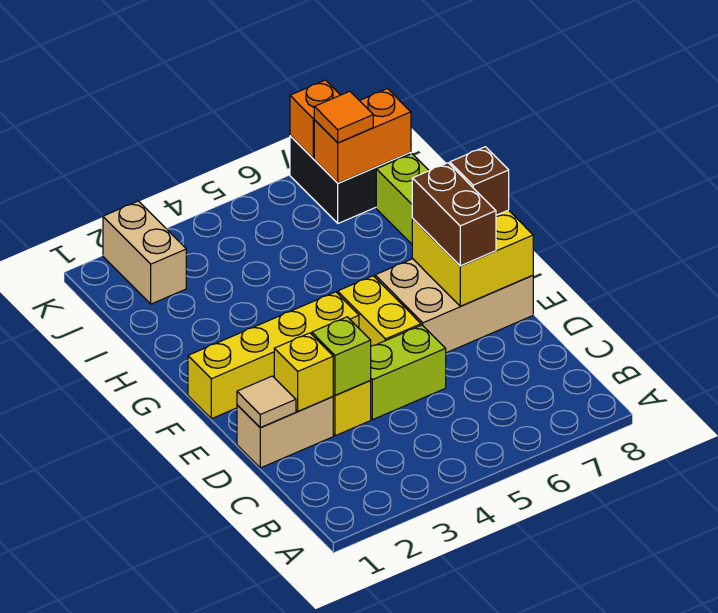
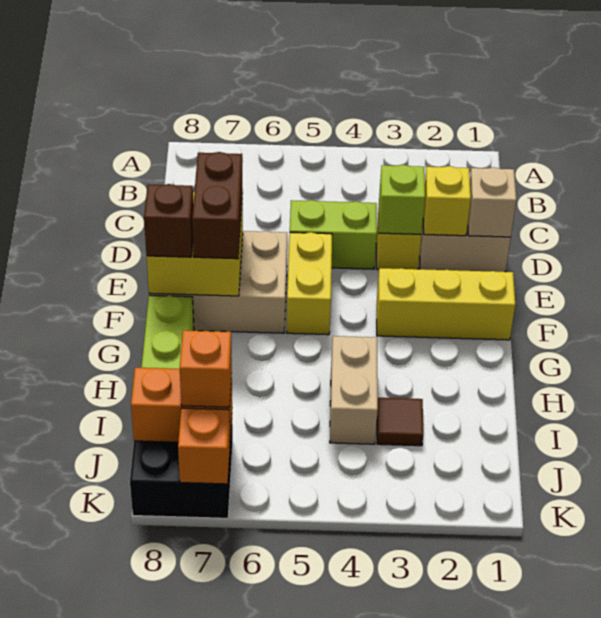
tan tile D1 level 2 -> tan brick D1 level 2
yellow brick F1:F4 level 1 -> yellow brick F1:F3 level 1
none -> brown tile I3 level 1
tan brick J2:K2 level 1 -> tan brick H4:I4 level 1
orange tile J7 level 3 -> orange brick J7 level 3

